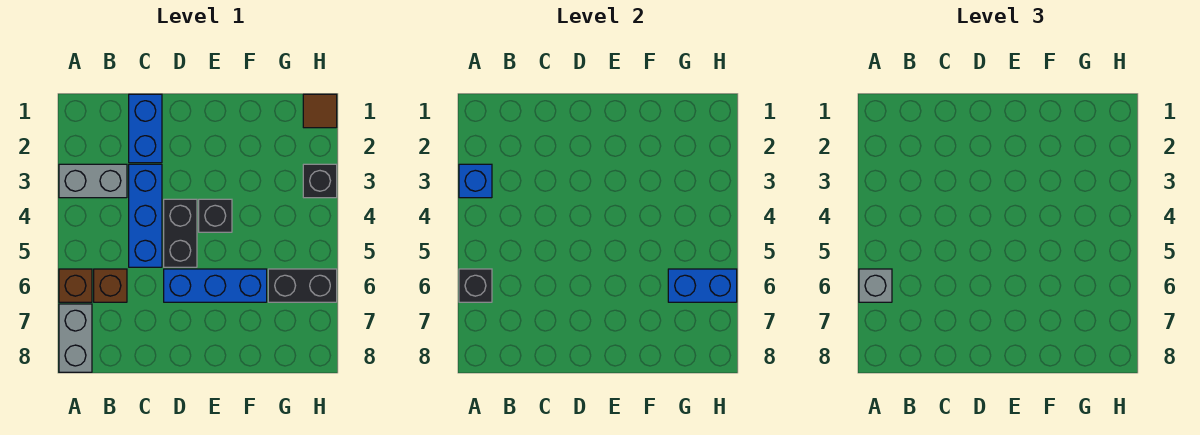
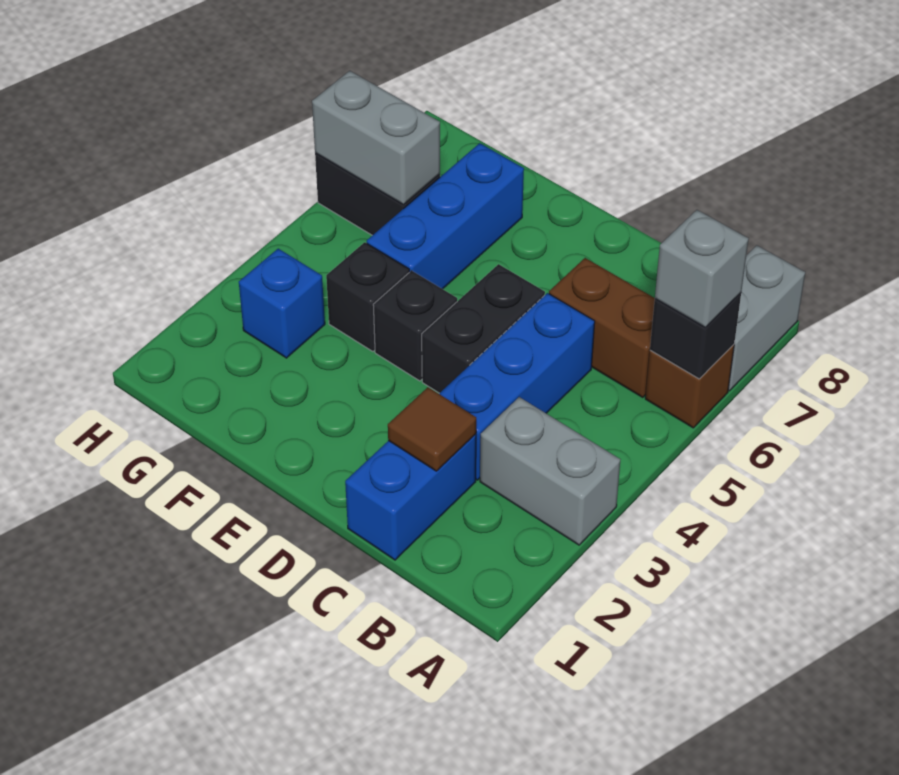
blue brick A3 level 2 -> blue brick G3 level 1
brown brick B6 level 1 -> brown brick B6:C6 level 1
blue brick D6:F6 level 1 -> blue brick F5:F7 level 1
blue brick G6:H6 level 2 -> grey brick G6:H6 level 2
brown tile H1 level 1 -> brown tile C2 level 2
black brick H3 level 1 -> black brick F4 level 1

